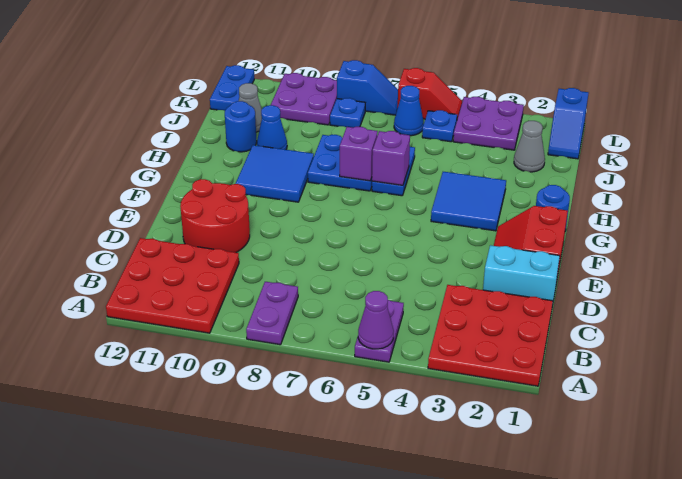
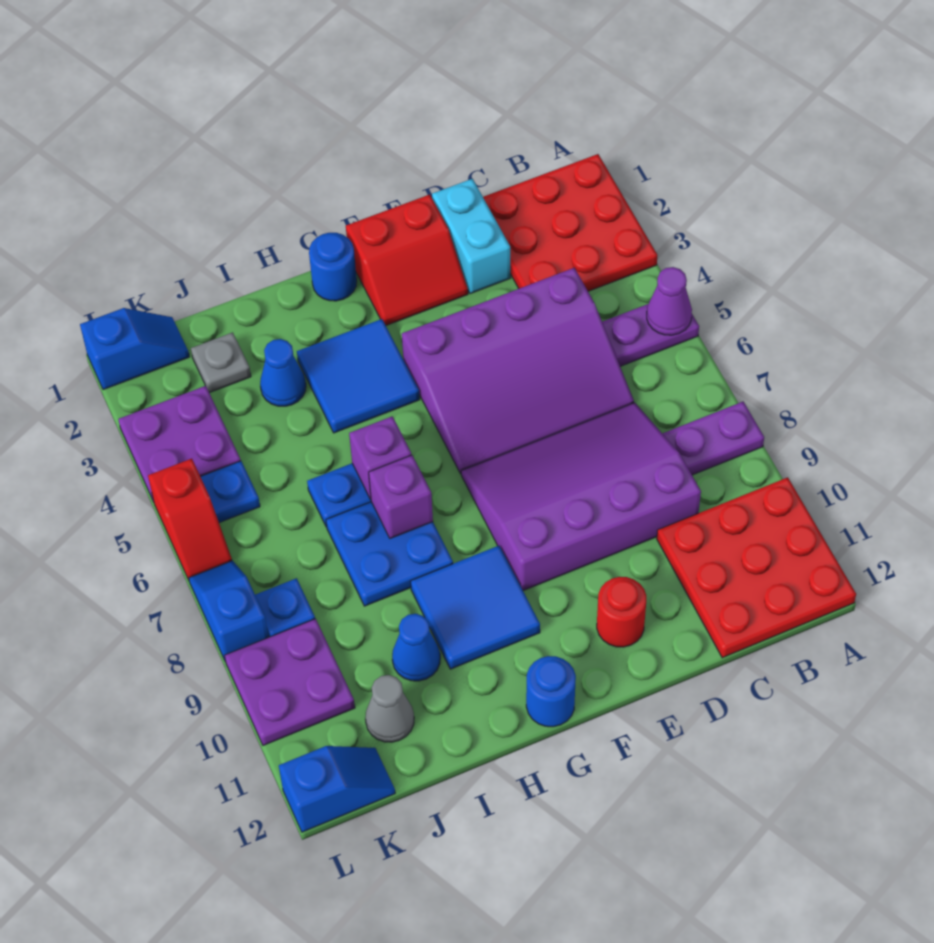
none -> purple slope C4:F6 level 1 top 4
none -> purple slope C7:F9 level 1 top 9
red round brick D10:E11 level 1 -> red round brick E11 level 1
blue round brick I11 level 1 -> blue round brick G12 level 1
grey cone J2 level 1 -> grey plate J2 level 1
blue cone K6 level 1 -> blue cone I3 level 1
blue plate K12:L12 level 1 -> blue slope K12:L12 level 1 top L
red slope L5:L6 level 1 top 6 -> red slope L5:L6 level 1 top 5

